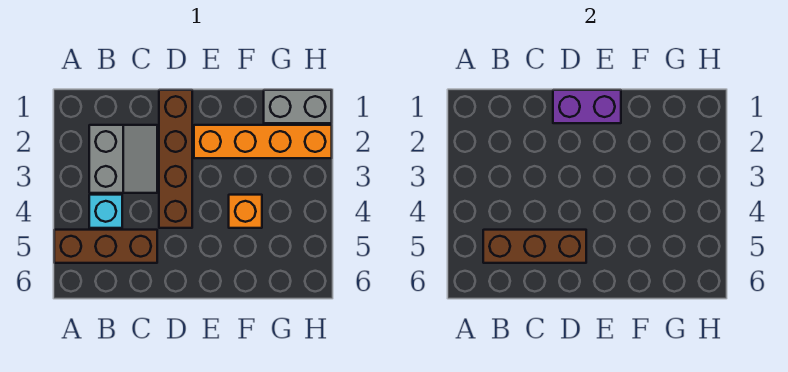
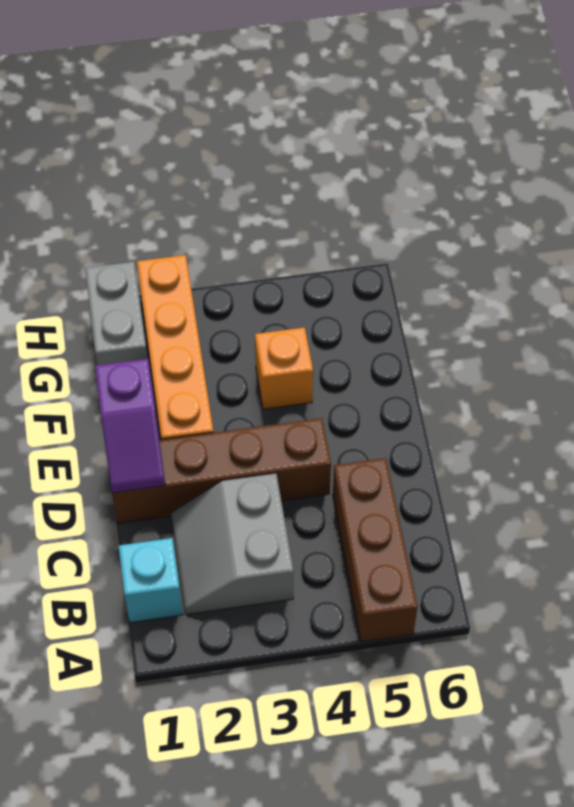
grey slope B2:C3 level 1 top B -> grey slope B2:C3 level 1 top 3
cyan brick B4 level 1 -> cyan brick B1 level 1
brown brick B5:D5 level 2 -> none
purple brick D1:E1 level 2 -> purple slope D1:E1 level 2 top E

